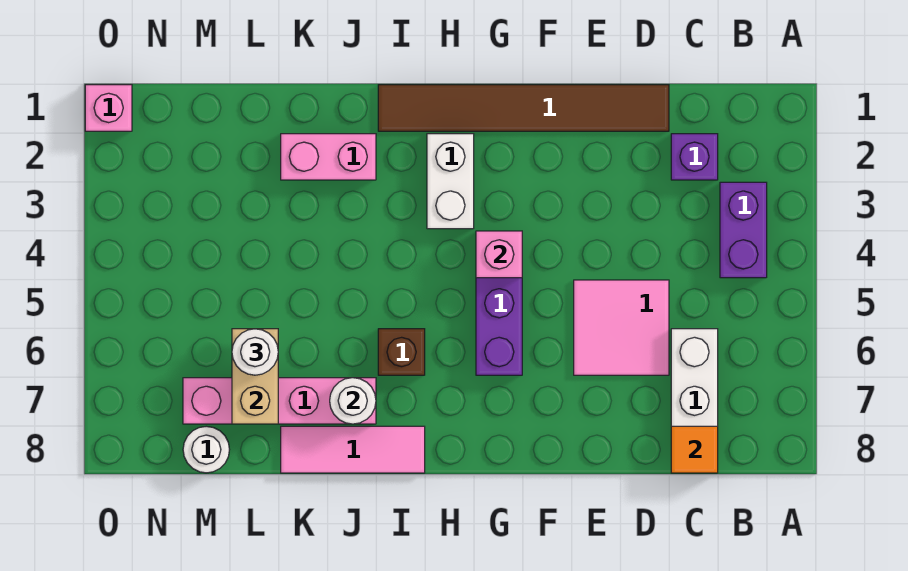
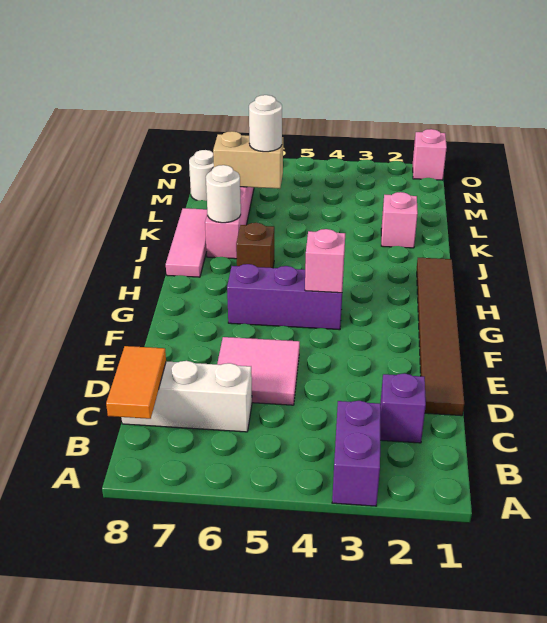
purple brick B3:B4 level 1 -> purple brick A3:B3 level 1
orange tile C8 level 2 -> orange tile B8:C8 level 2
white brick H2:H3 level 1 -> none
pink brick J2:K2 level 1 -> pink brick K2 level 1

